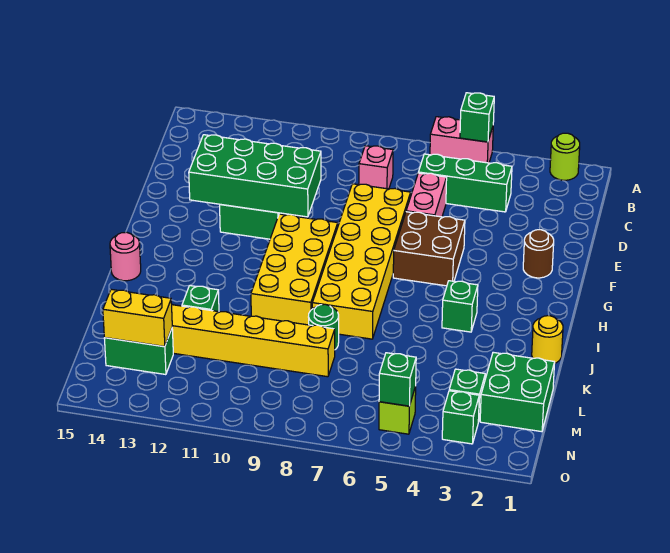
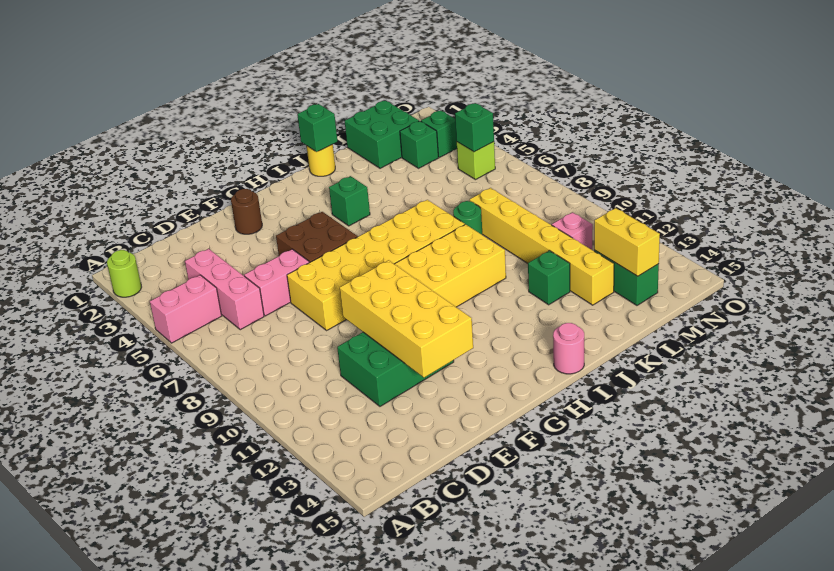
pink brick A5:A6 level 1 -> pink brick A5:B5 level 1
green brick A5 level 2 -> green brick J1 level 2
green brick C4:C6 level 1 -> pink brick C4:C6 level 1
pink brick C8 level 1 -> pink brick M11 level 1
green brick E10:F13 level 2 -> yellow brick E10:F13 level 2

